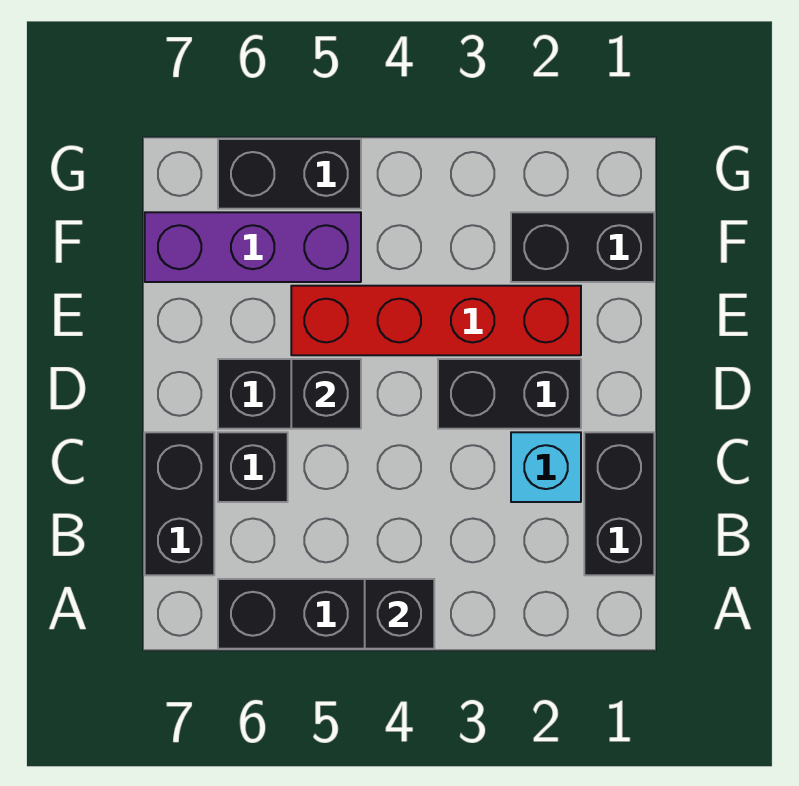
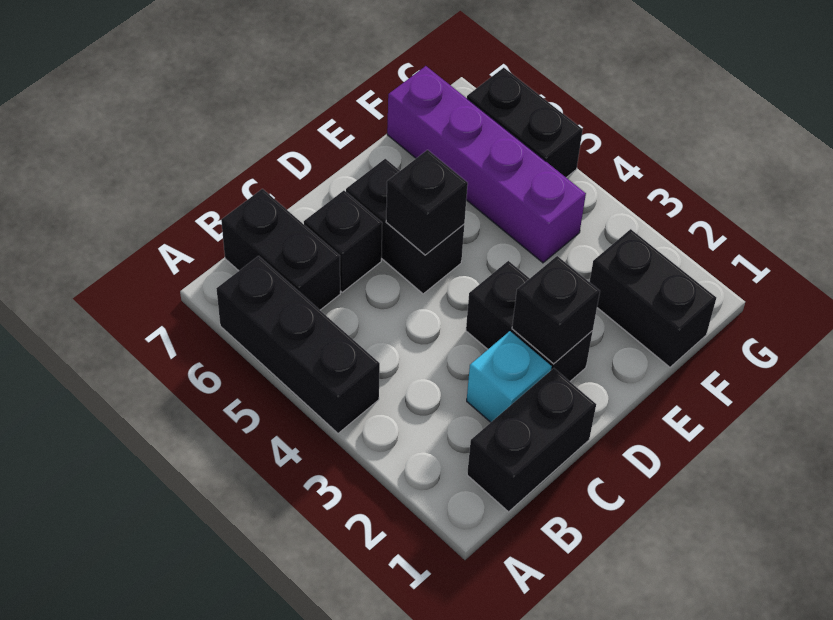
black brick A4 level 2 -> black brick D2 level 2
black brick B7:C7 level 1 -> black brick B6:B7 level 1
red brick E2:E5 level 1 -> none
purple brick F5:F7 level 1 -> purple brick F4:F7 level 1

